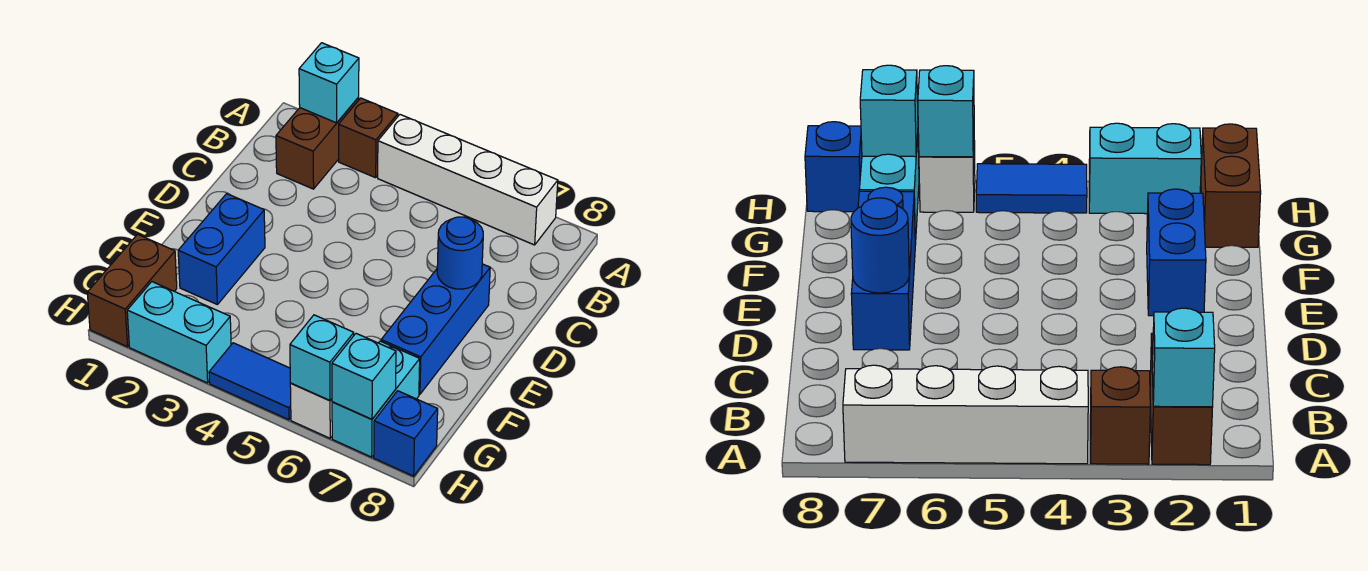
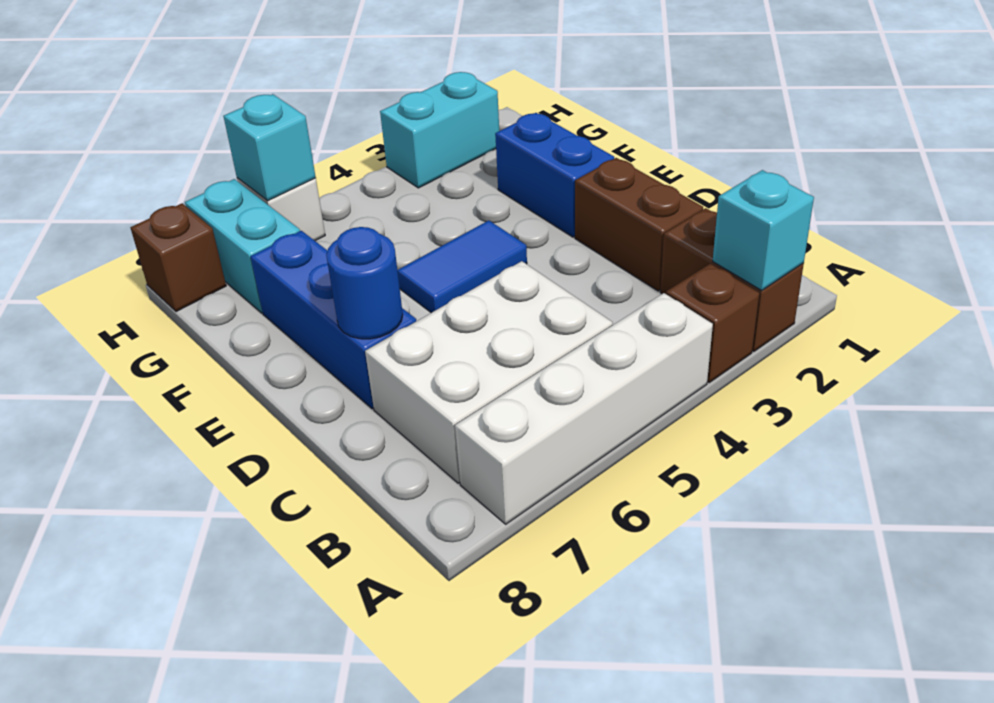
none -> white brick B5:C7 level 1
brown brick G1:H1 level 1 -> brown brick C2:D2 level 1
blue tile H4:H5 level 1 -> blue tile E4:E5 level 1
cyan brick H7 level 2 -> none
blue brick H8 level 1 -> brown brick H8 level 1

